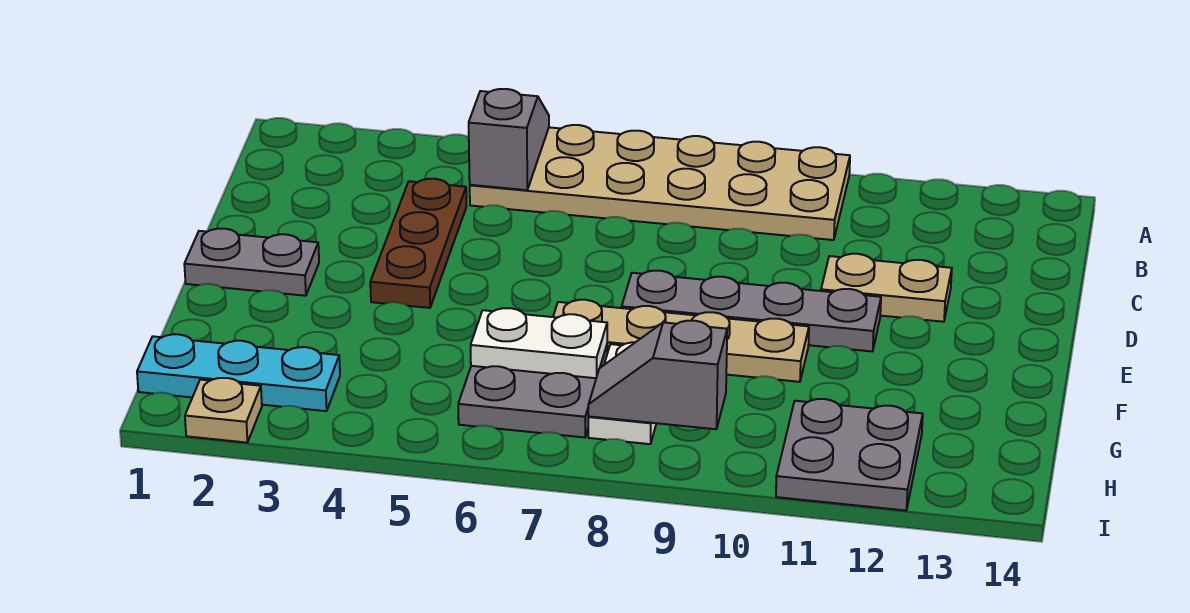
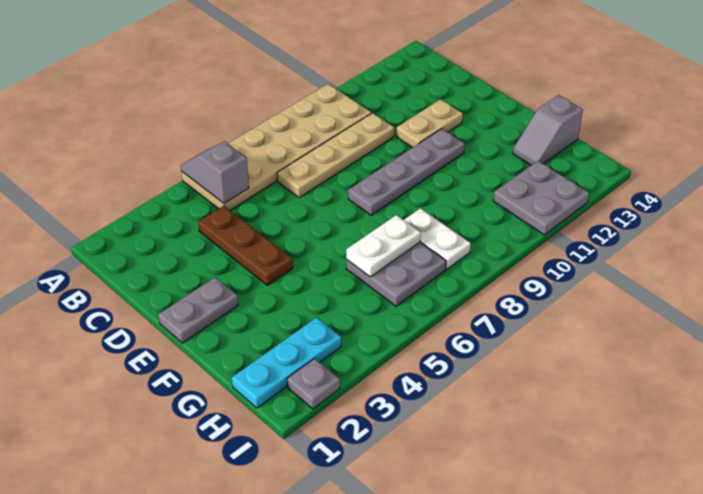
tan plate F7:F10 level 1 -> tan plate C7:C10 level 1
grey slope H8:H9 level 2 top 9 -> grey slope G13:G14 level 1 top 14
tan plate I2 level 1 -> grey plate I2 level 1

